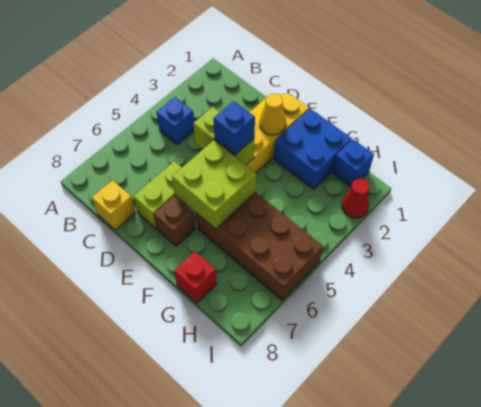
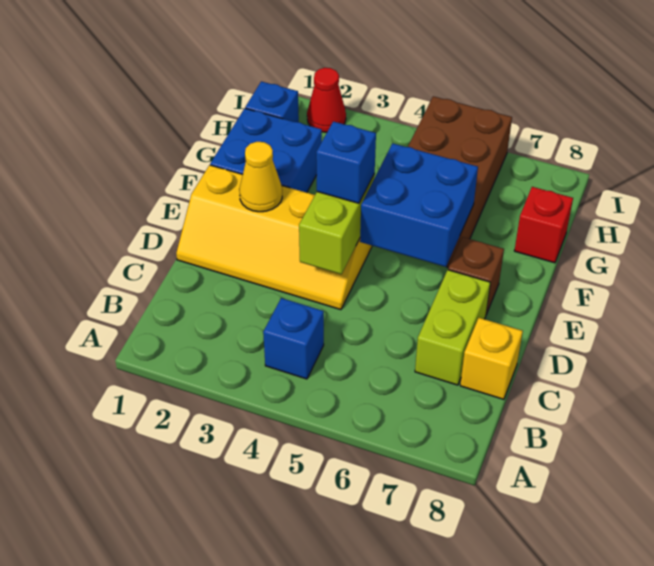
lime brick D6:D7 level 1 -> lime brick C7:D7 level 1
lime brick E5:F6 level 2 -> blue brick E5:F6 level 2

